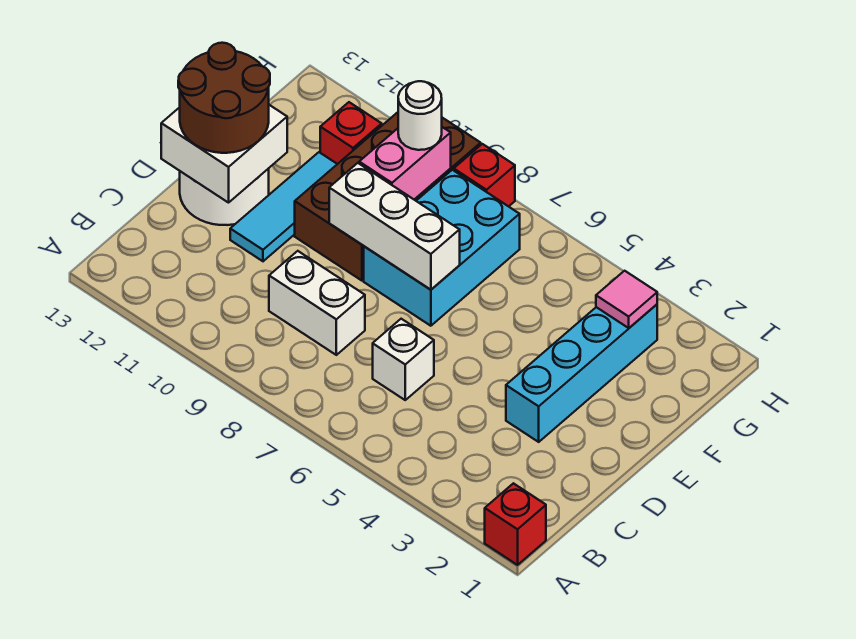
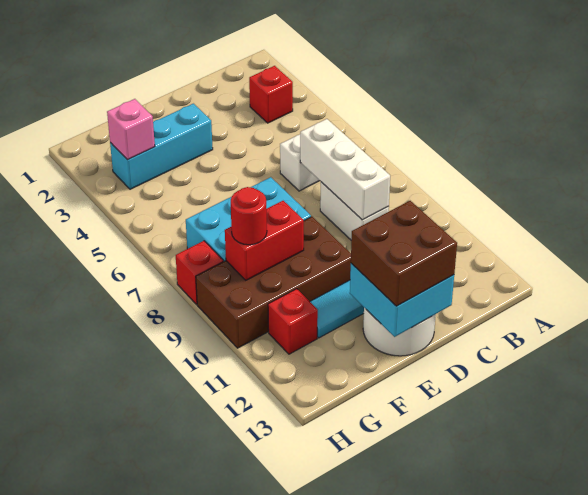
red brick A1 level 1 -> red brick B3 level 1
cyan brick D3:G3 level 1 -> cyan brick E3:G3 level 1
white brick D12:E13 level 2 -> cyan brick D12:E13 level 2
brown round brick D12:E13 level 3 -> brown brick D12:E13 level 3
white brick E7:E9 level 2 -> white brick C7:C9 level 2
pink brick F9:G9 level 2 -> red brick F9:G9 level 2
pink tile G3 level 2 -> pink brick G3 level 2
white round brick G9 level 3 -> red round brick G9 level 3

